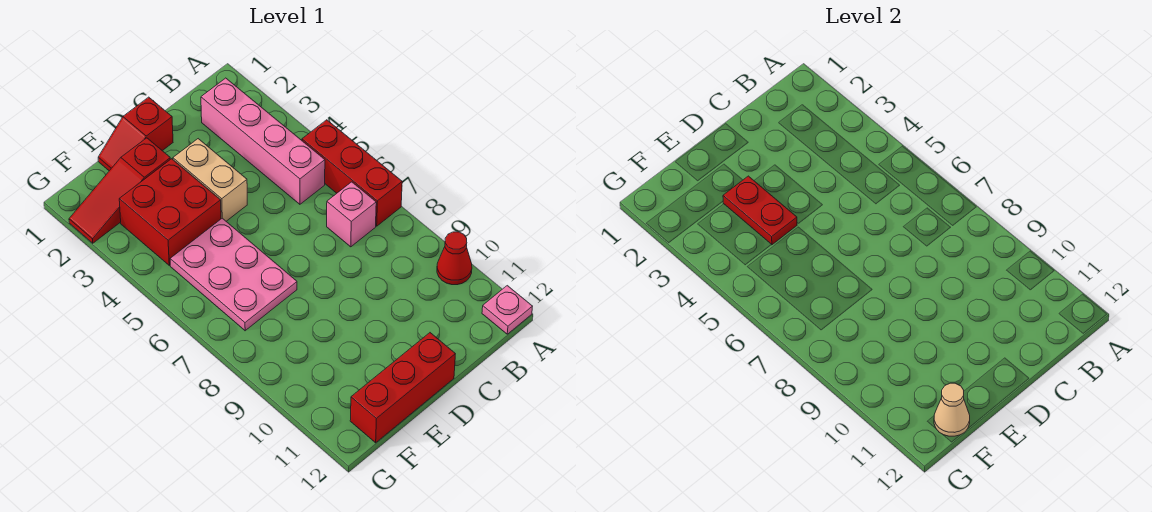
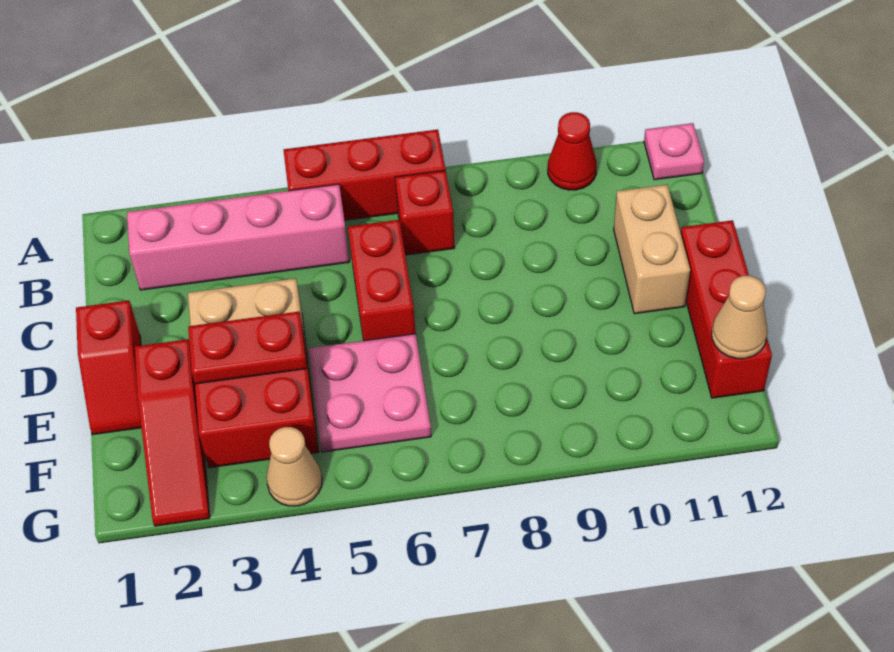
pink brick B7 level 1 -> red brick B7 level 1
none -> red brick C6:D6 level 1
none -> tan brick C11:D11 level 1
pink plate E5:F7 level 1 -> pink plate E5:F6 level 1
none -> tan cone G4 level 1

